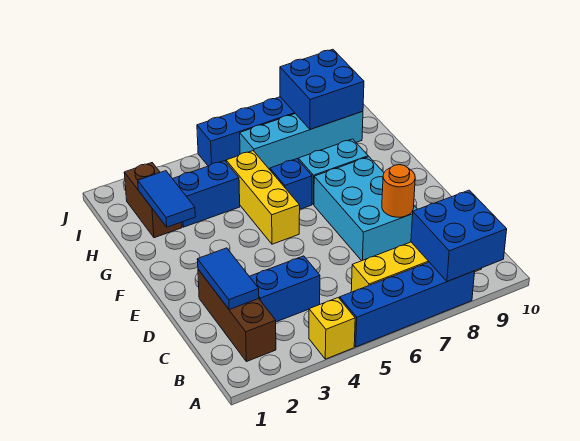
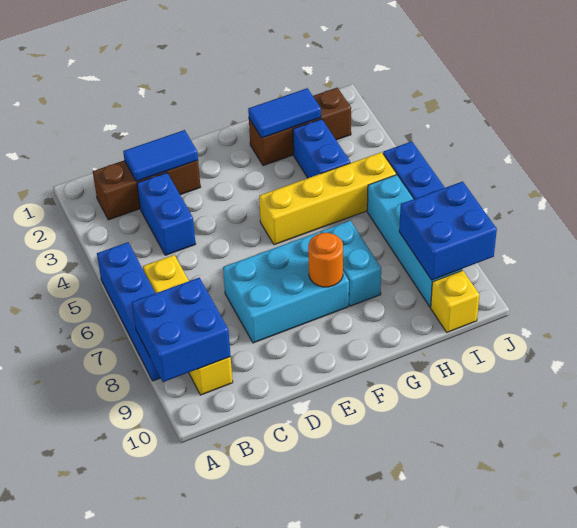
yellow brick A4 level 1 -> yellow brick I10 level 1
orange round brick D8 level 2 -> orange round brick F8 level 2
yellow brick F5:H5 level 1 -> yellow brick F5:I5 level 1
blue brick G6 level 1 -> none
brown brick H2:I2 level 1 -> brown brick G2:I2 level 1

